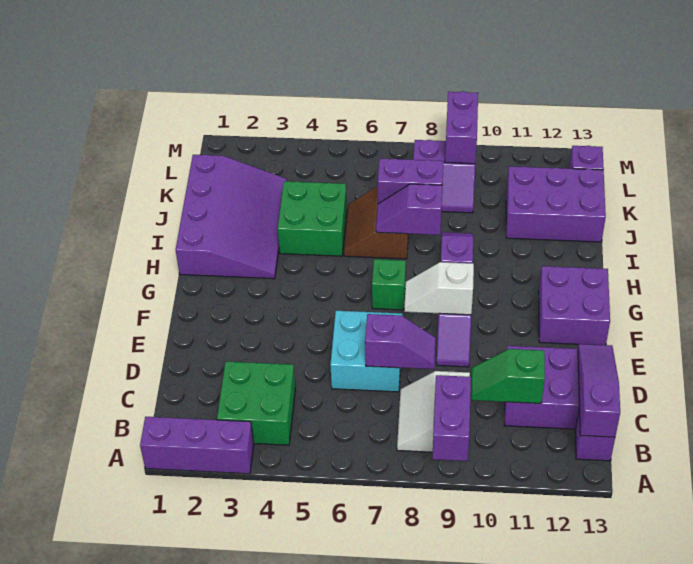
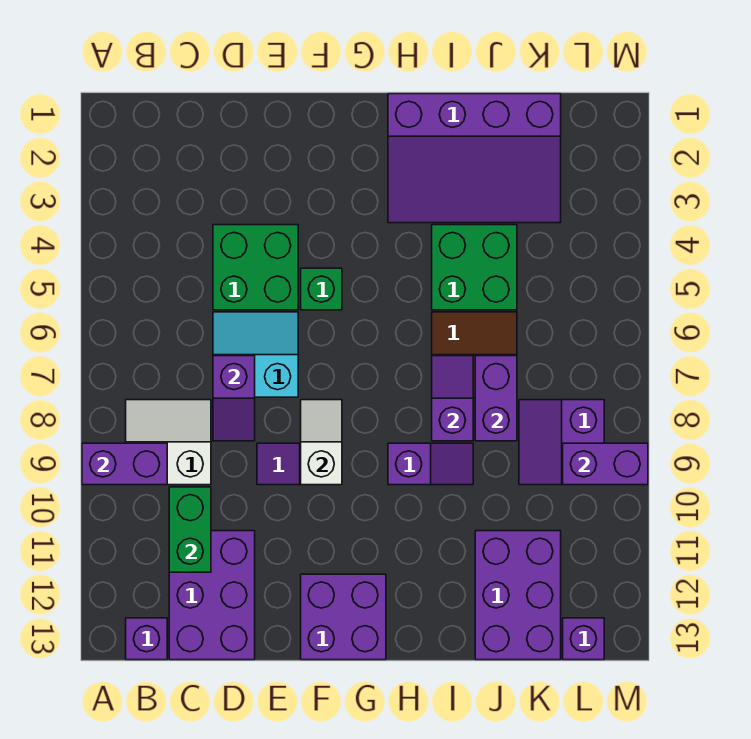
purple brick A1:A3 level 1 -> none
green brick B3:C4 level 1 -> green brick D4:E5 level 1
purple slope B13:D13 level 2 top B -> none
green slope C10:C11 level 2 top 11 -> green brick C10:C11 level 2
cyan brick D6:E7 level 1 -> cyan slope D6:E7 level 1 top 7
green brick G7 level 1 -> green brick F5 level 1

